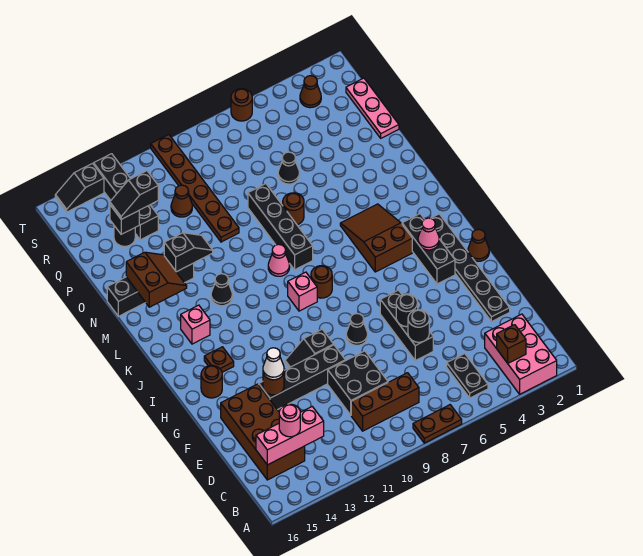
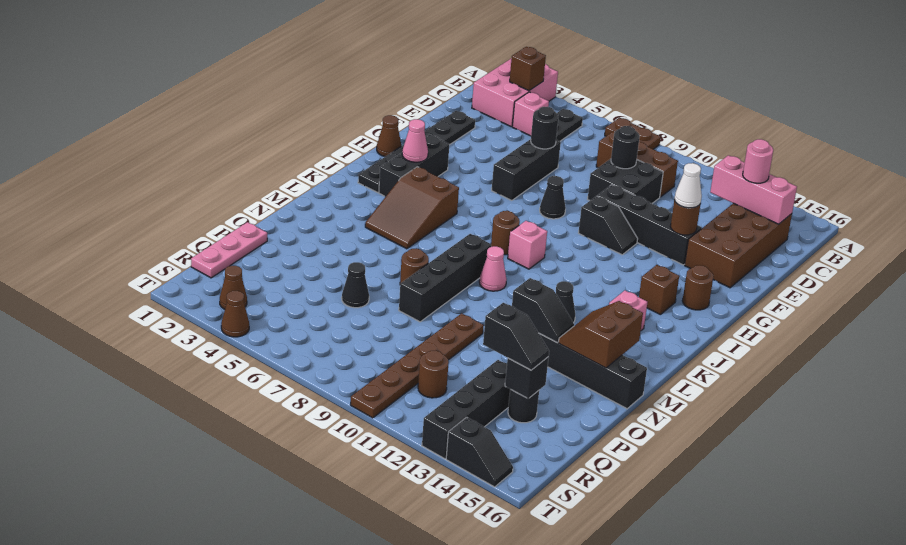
none -> pink brick C4 level 1
black round brick F6 level 2 -> black round brick D9 level 2
brown plate I14 level 1 -> brown brick I14 level 1
black slope N12:N13 level 2 top 13 -> black slope N12:N13 level 2 top 12
brown cone Q11 level 1 -> brown cone T4 level 1
brown round brick T6 level 1 -> brown round brick R11 level 1

